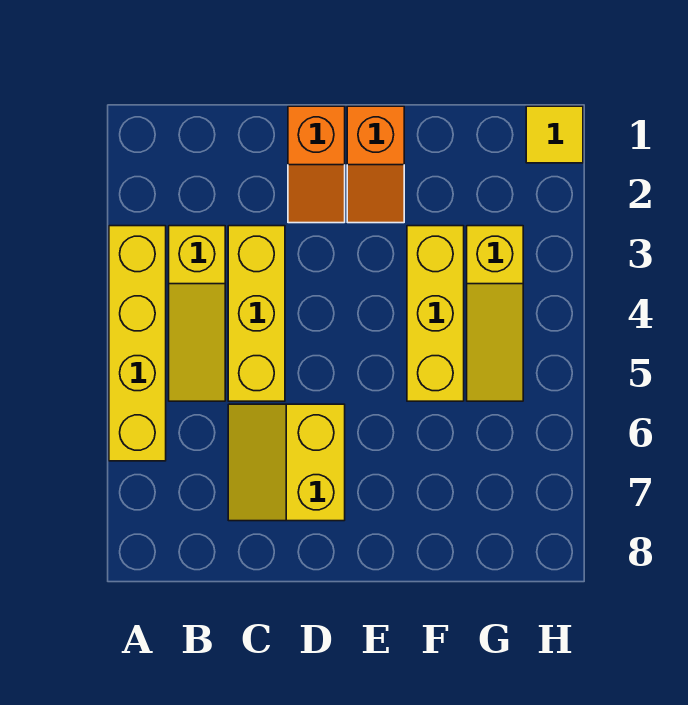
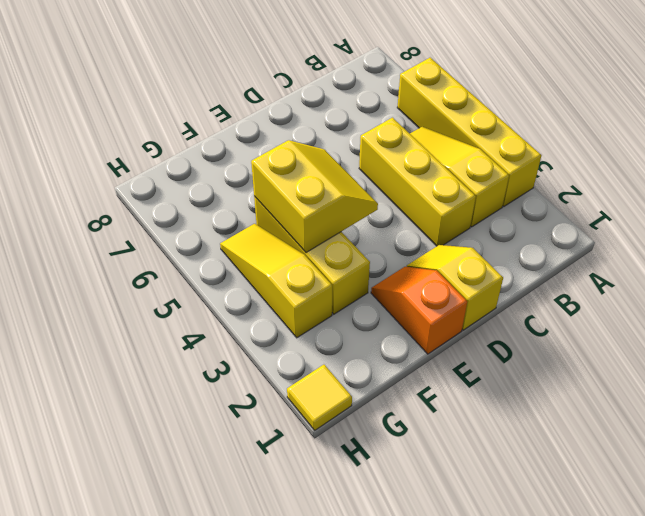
yellow slope C6:D7 level 1 top D -> yellow slope E4:F5 level 2 top F
orange slope D1:D2 level 1 top 1 -> yellow slope D1:D2 level 1 top 1

